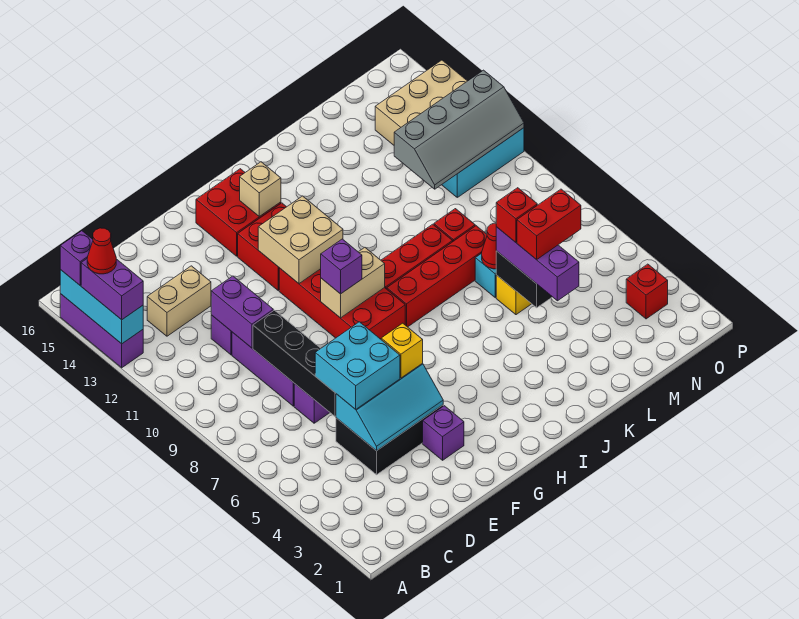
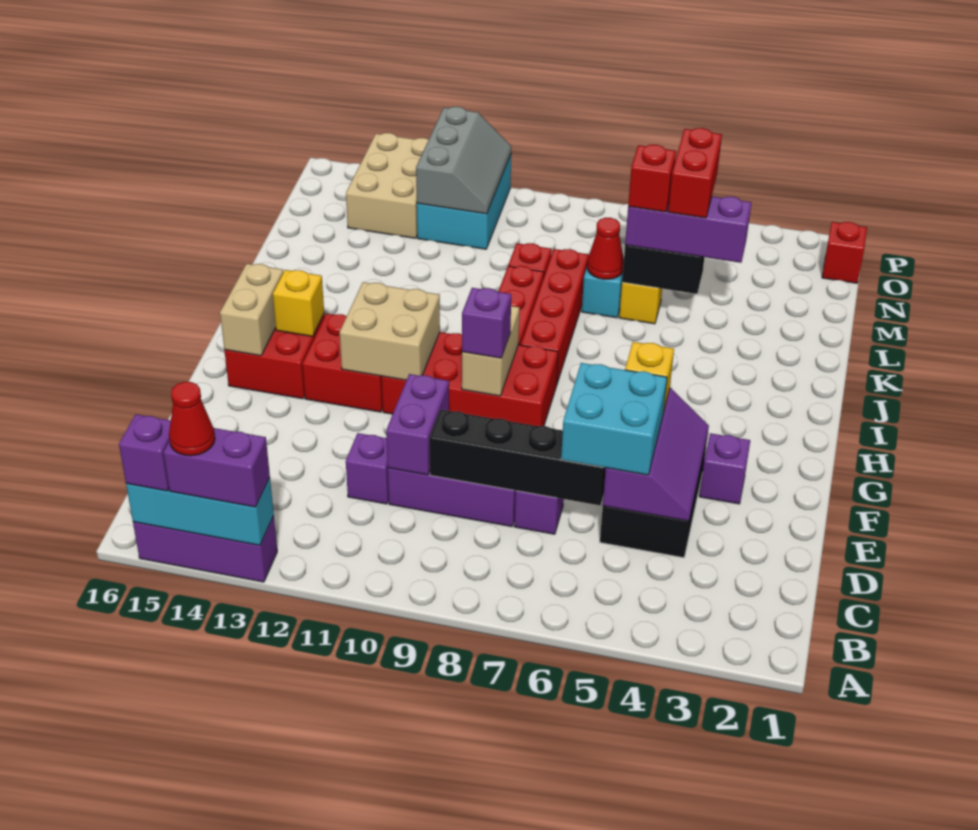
tan brick C13:D13 level 1 -> tan brick G15:H15 level 2
cyan slope D4:F5 level 2 top 5 -> purple slope D4:F5 level 2 top 5
purple brick D10:D11 level 2 -> purple brick D10:E10 level 2
tan brick H14 level 2 -> yellow brick H14 level 2
grey slope M11:P12 level 2 top 12 -> grey slope N11:P12 level 2 top 12
red brick O3 level 1 -> red brick O1 level 1

